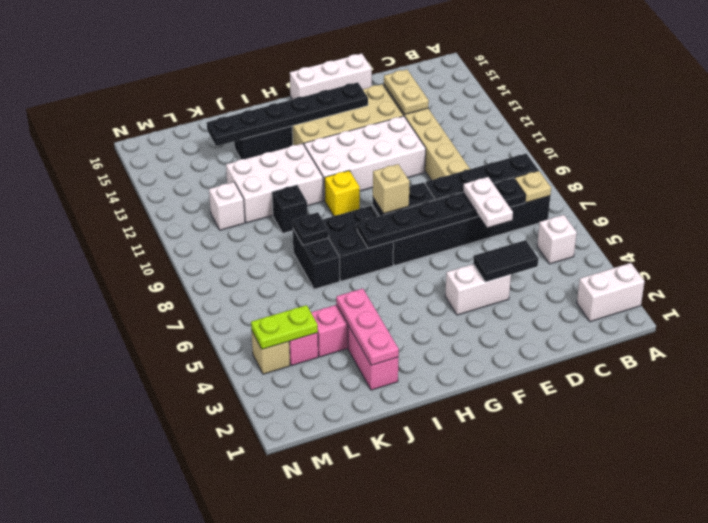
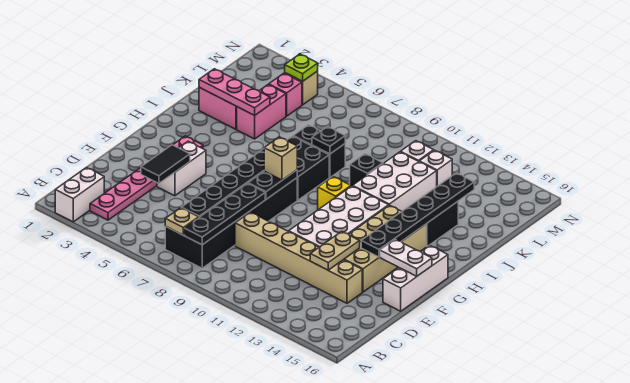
none -> pink plate B3:G3 level 1
white brick B5 level 1 -> white brick L12 level 1
white plate D6:D7 level 3 -> white plate F15:F16 level 2
tan plate D13:D14 level 2 -> tan plate D13:E13 level 2
lime plate L4:M4 level 2 -> lime plate M4 level 2

